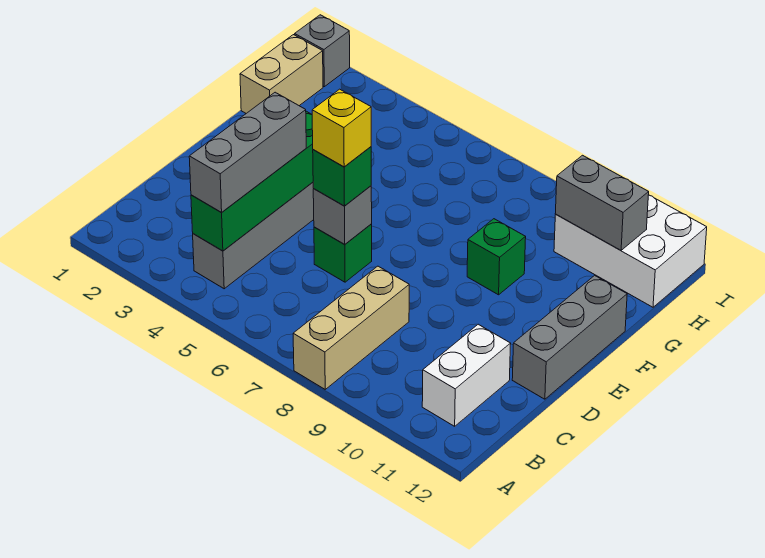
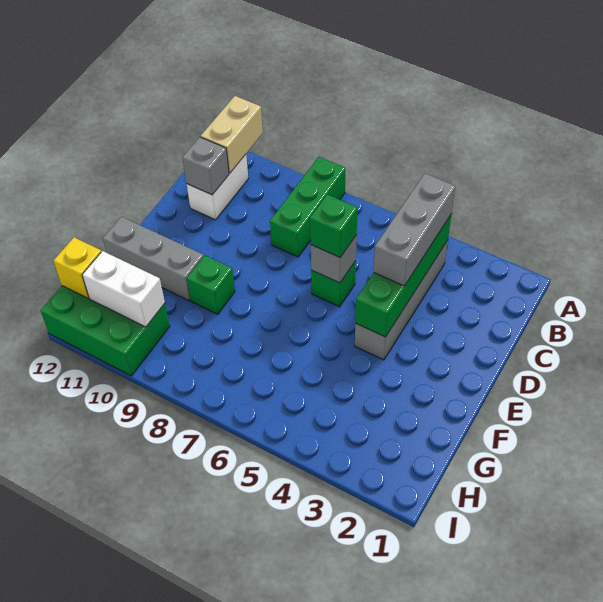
tan brick A8:C8 level 1 -> green brick A8:C8 level 1
yellow brick D6 level 4 -> yellow brick H12 level 2
grey brick D12:F12 level 1 -> grey brick F10:F12 level 1
tan brick G1:H1 level 1 -> tan brick A11:B11 level 2
white brick H10:I12 level 1 -> green brick H10:I12 level 1
grey brick H10:H11 level 2 -> white brick H10:H11 level 2
grey brick I1 level 1 -> grey brick C11 level 2

